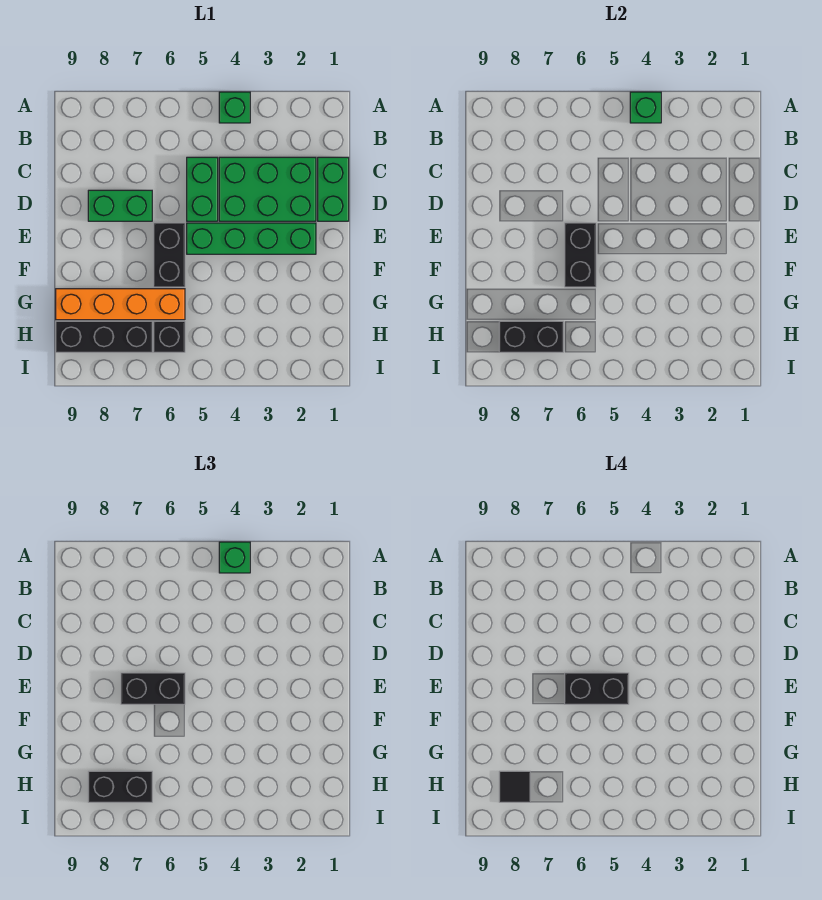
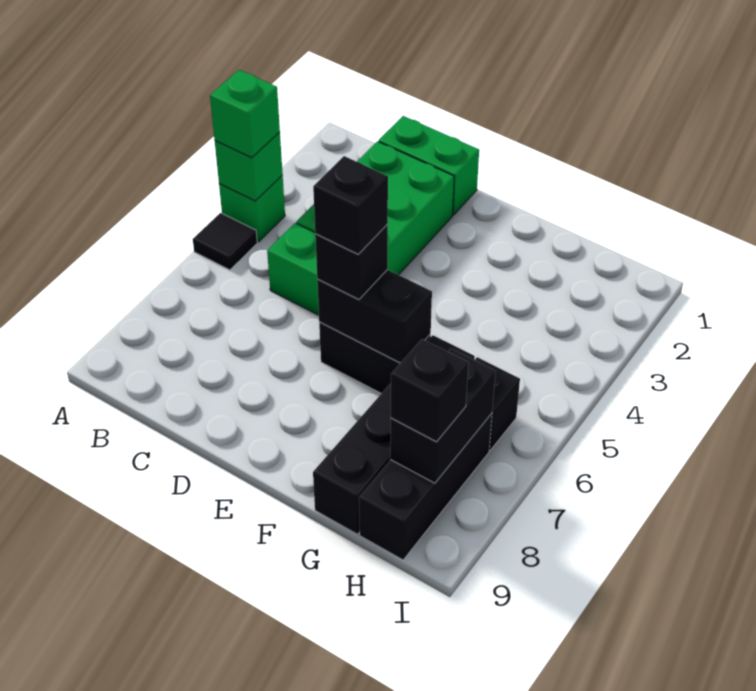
green brick D7:D8 level 1 -> none
green brick E2:E5 level 1 -> none
black brick E5:E6 level 4 -> black brick E6 level 4
black brick E6:E7 level 3 -> black brick E6 level 3
orange brick G6:G9 level 1 -> black brick G6:G9 level 1
black brick H7:H8 level 3 -> black brick H8 level 3
black tile H8 level 4 -> black tile A5 level 1

